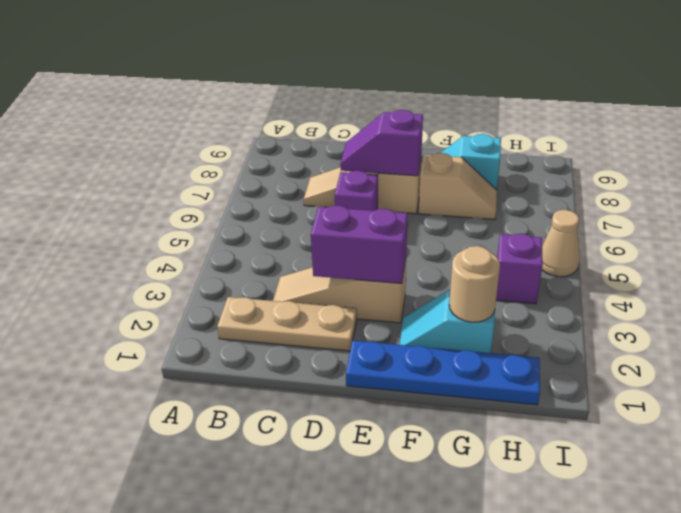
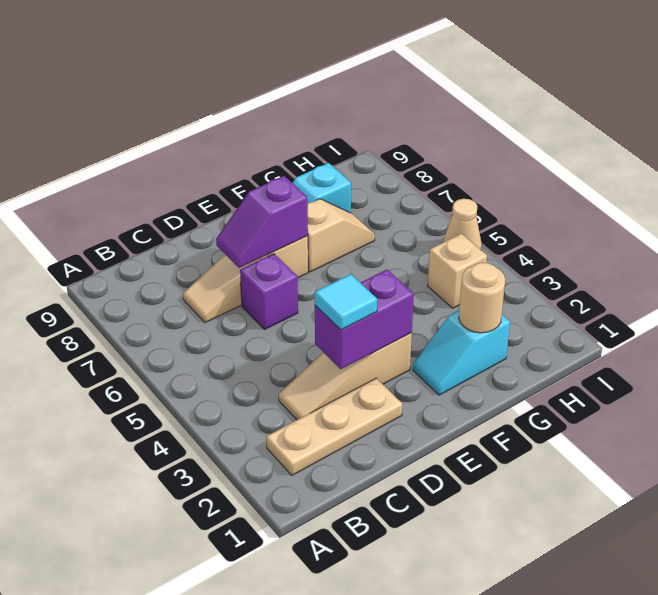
none -> cyan tile D3 level 3
blue plate E1:H1 level 1 -> none
purple brick H4 level 1 -> tan brick H4 level 1

